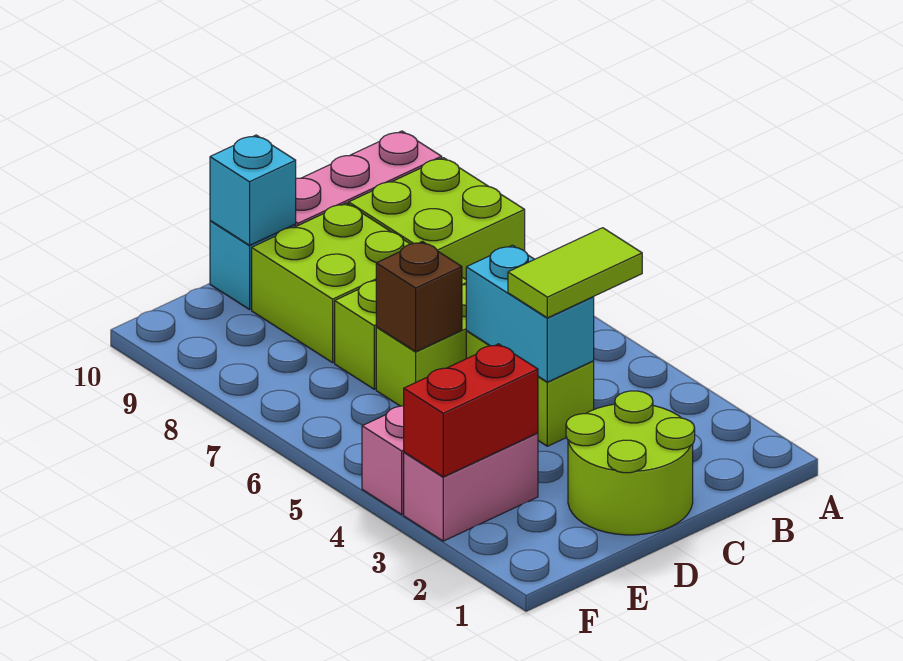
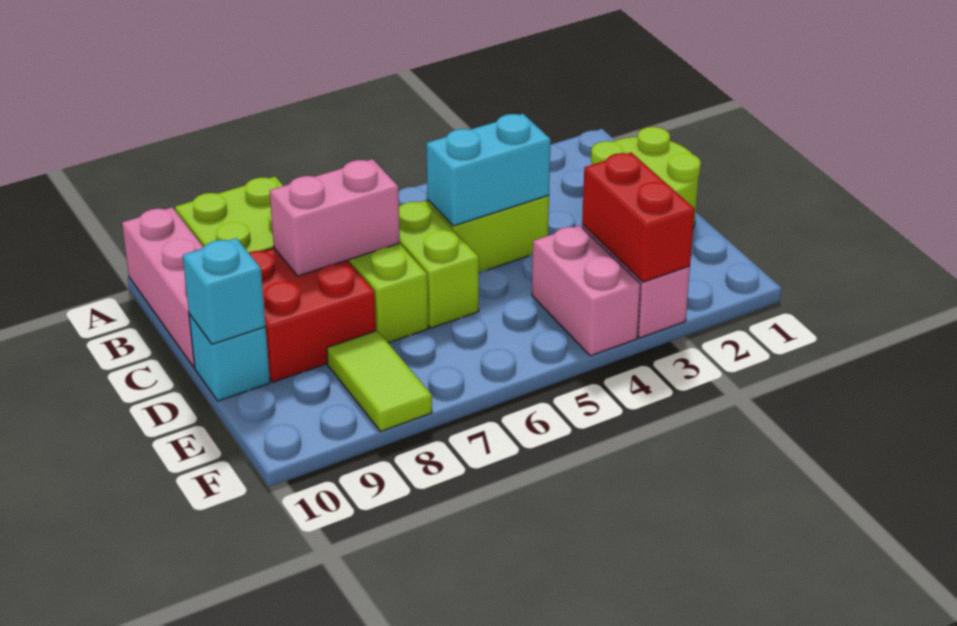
lime tile B4:C4 level 3 -> lime tile E8:F8 level 1
none -> pink brick C7:C8 level 2
lime brick C8:D9 level 1 -> red brick C8:D9 level 1
brown brick D6 level 2 -> none

